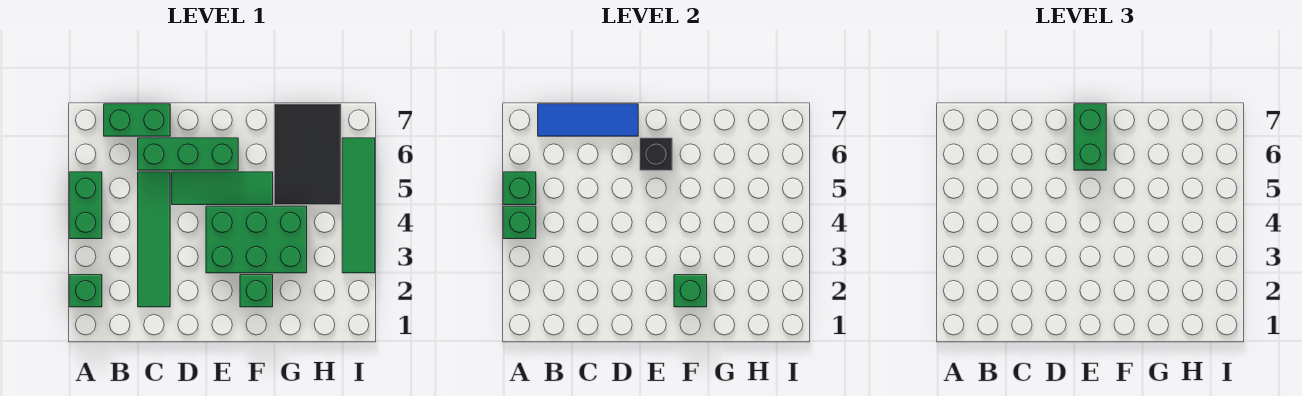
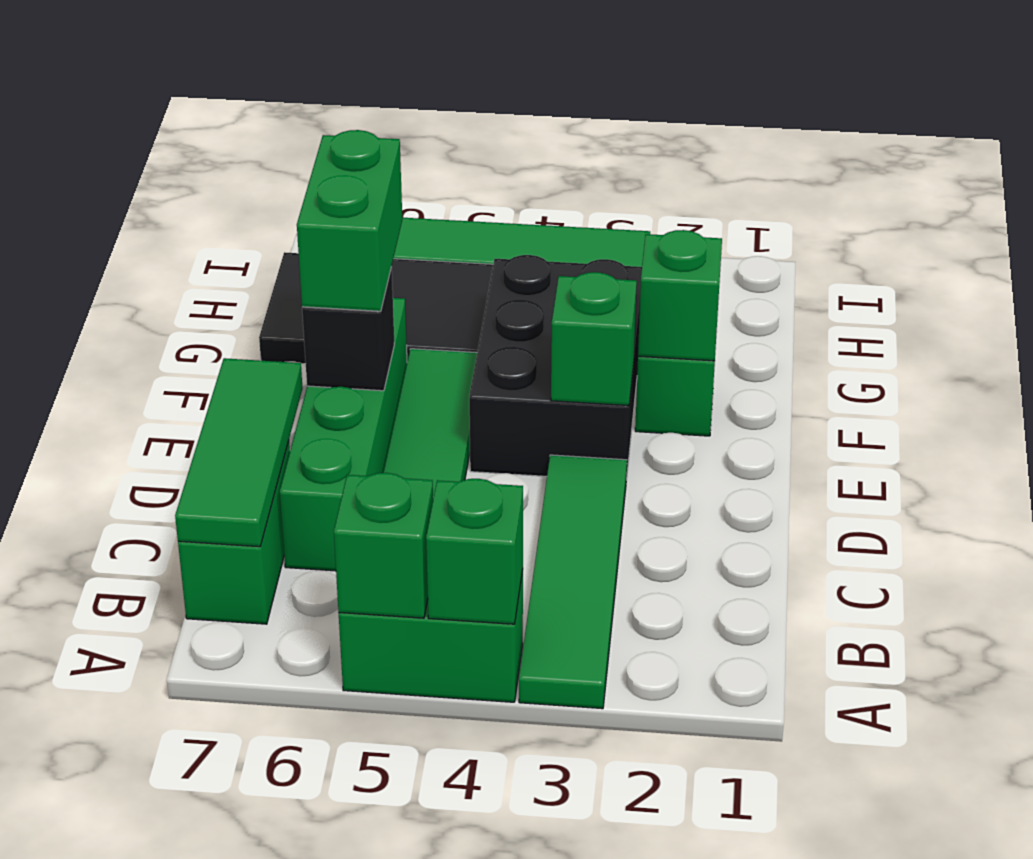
green brick A2 level 1 -> green brick E3 level 2
blue tile B7:D7 level 2 -> green tile B7:D7 level 2
green tile C2:C5 level 1 -> green tile A3:D3 level 1
green brick C6:E6 level 1 -> green brick C6:F6 level 1
green brick E3:G4 level 1 -> black brick E3:G4 level 1
green brick E6:E7 level 3 -> green brick E6:F6 level 3

